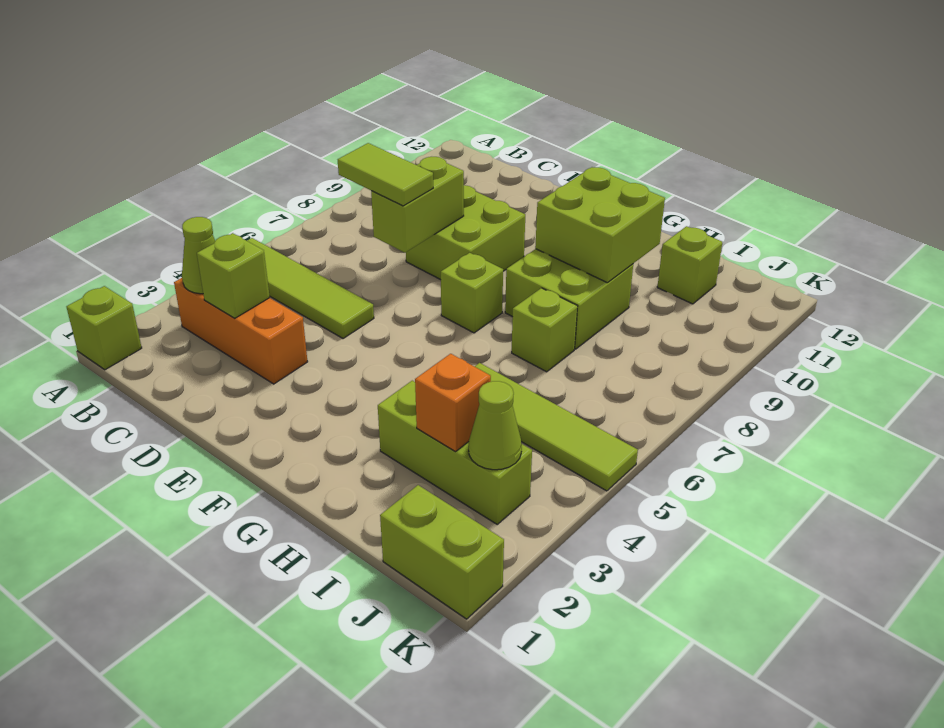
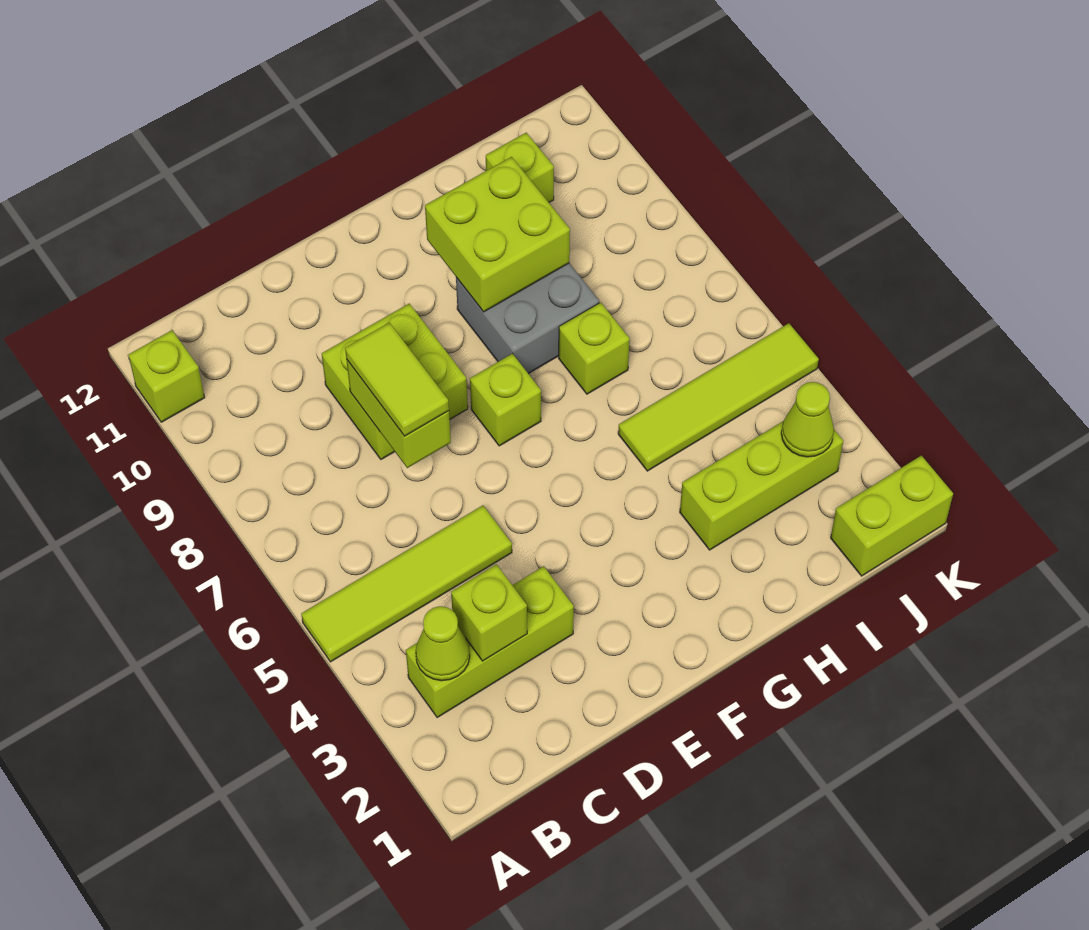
lime brick A1 level 1 -> lime brick A11 level 1
orange brick B3:D3 level 1 -> lime brick B3:D3 level 1
lime tile C7:D7 level 3 -> lime tile D7:D8 level 3
lime brick G8:H9 level 1 -> grey brick G8:H9 level 1
orange brick I3 level 2 -> none

